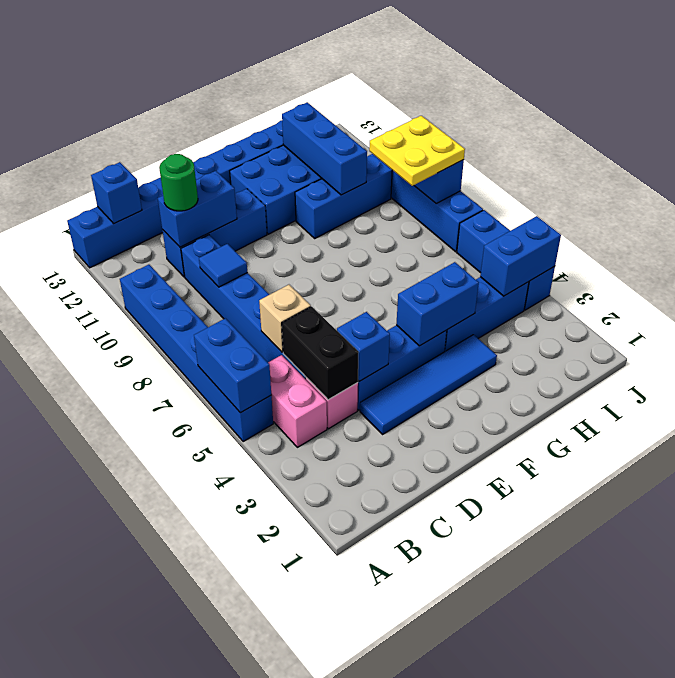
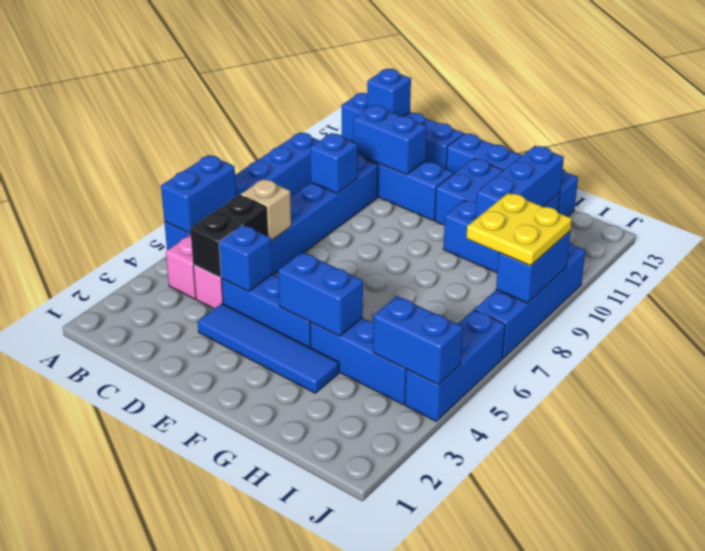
blue tile C9 level 2 -> blue brick C9 level 2
green round brick C11 level 3 -> none

